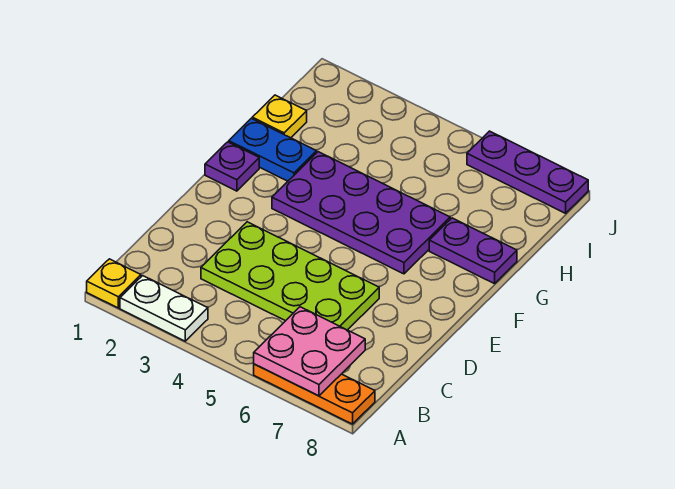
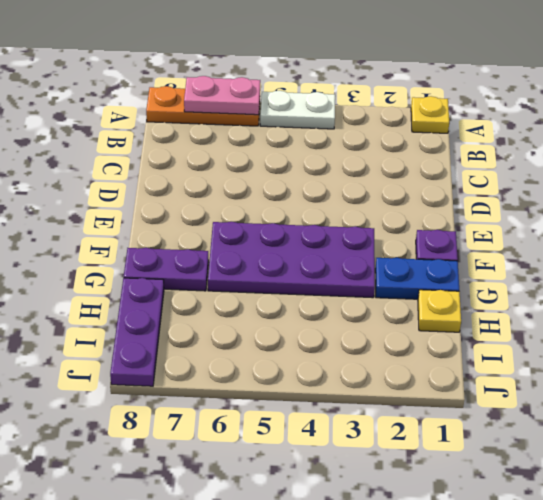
white plate A2:A3 level 1 -> white plate A4:A5 level 1
pink plate A6:B7 level 2 -> pink plate A6:A7 level 2
lime plate C3:D6 level 1 -> none
purple plate J6:J8 level 1 -> purple plate H8:J8 level 1

